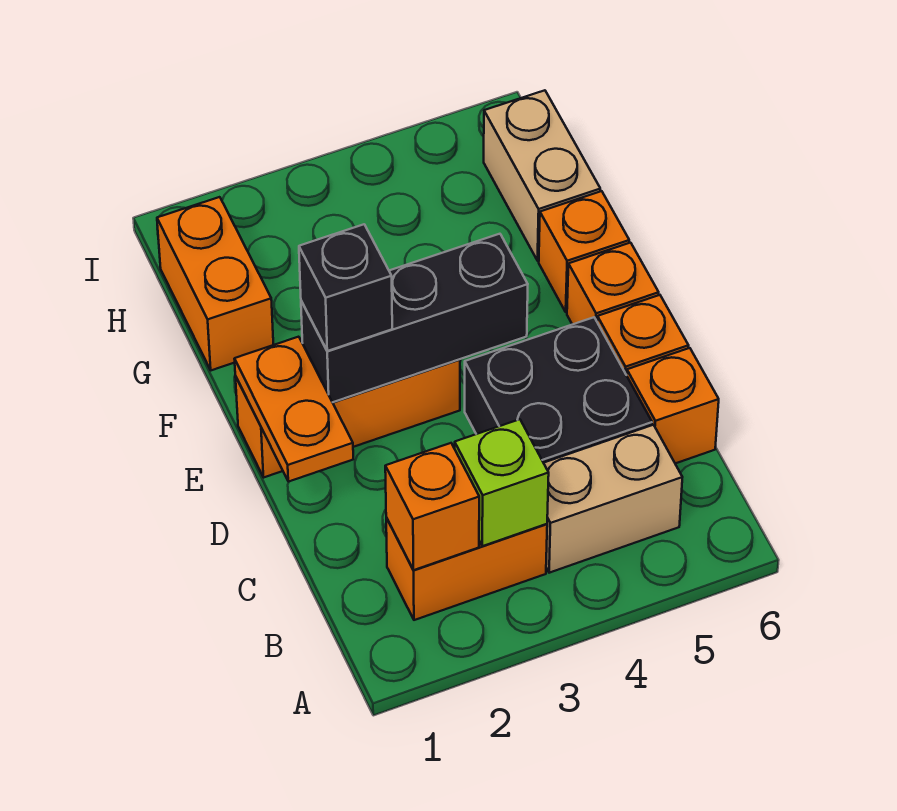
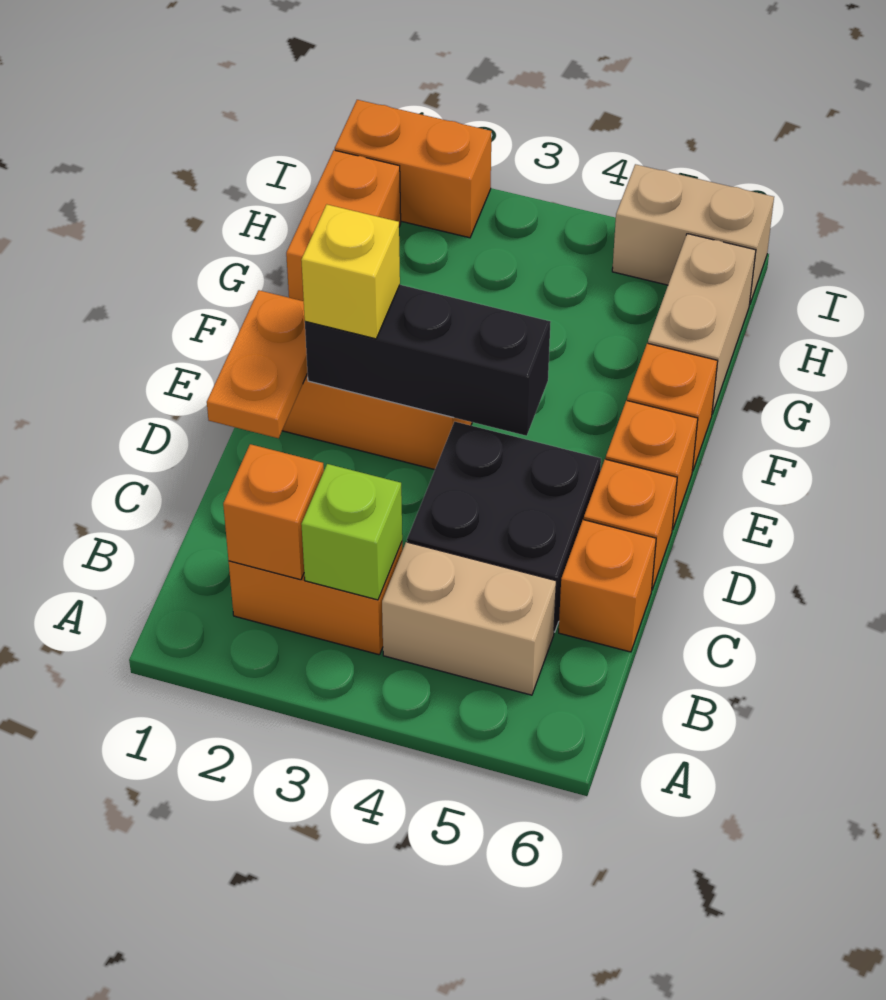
black brick E2 level 3 -> yellow brick E2 level 3
none -> orange brick I1:I2 level 1
none -> tan brick I5:I6 level 1

